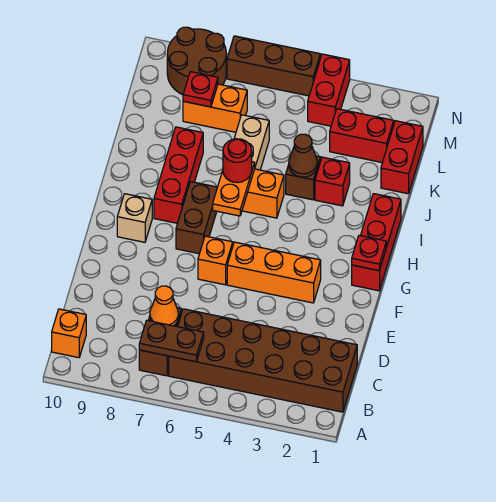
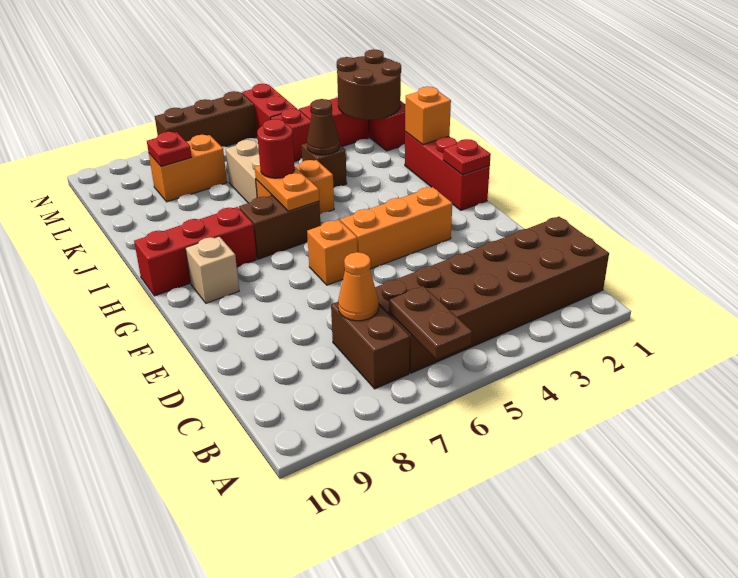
brown plate B6:B7 level 2 -> brown plate A6:B6 level 2
orange brick B10 level 1 -> orange brick I1 level 2
brown brick G7:H7 level 1 -> brown brick H6:H7 level 1
red brick H8:J8 level 1 -> red brick H8:H10 level 1
red brick J3 level 1 -> red brick L4 level 1
brown round brick M8:N9 level 1 -> brown round brick K1:L2 level 2

